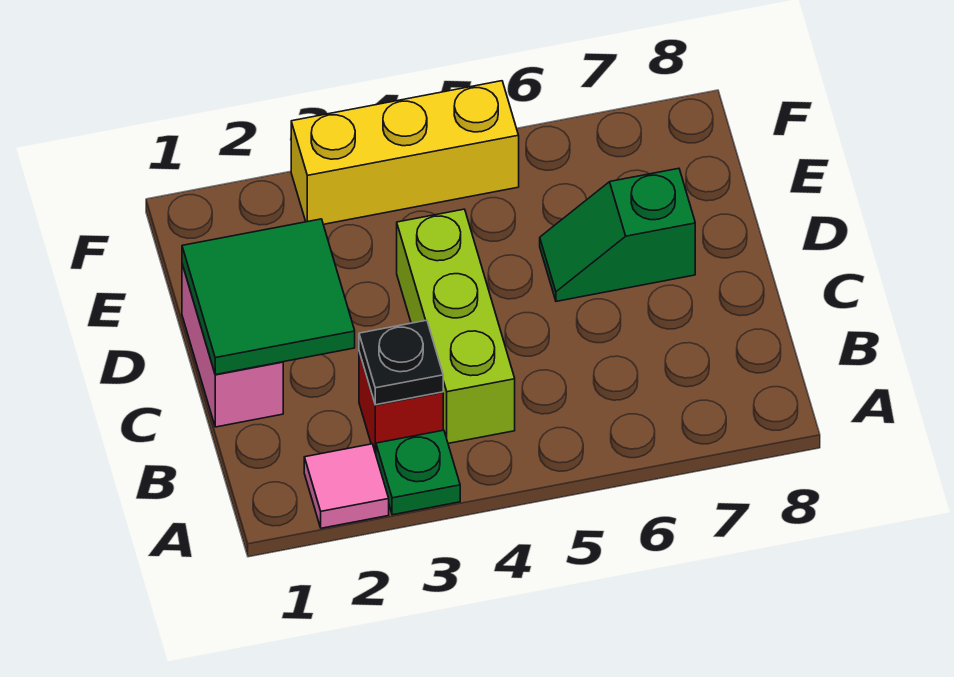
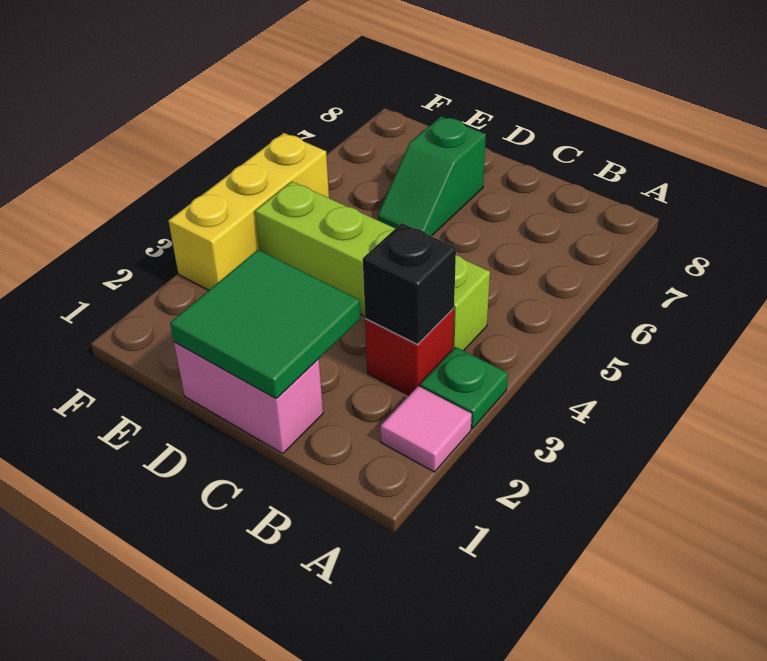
black plate B3 level 2 -> black brick B3 level 2
lime brick B4:D4 level 1 -> lime brick B4:E4 level 1

